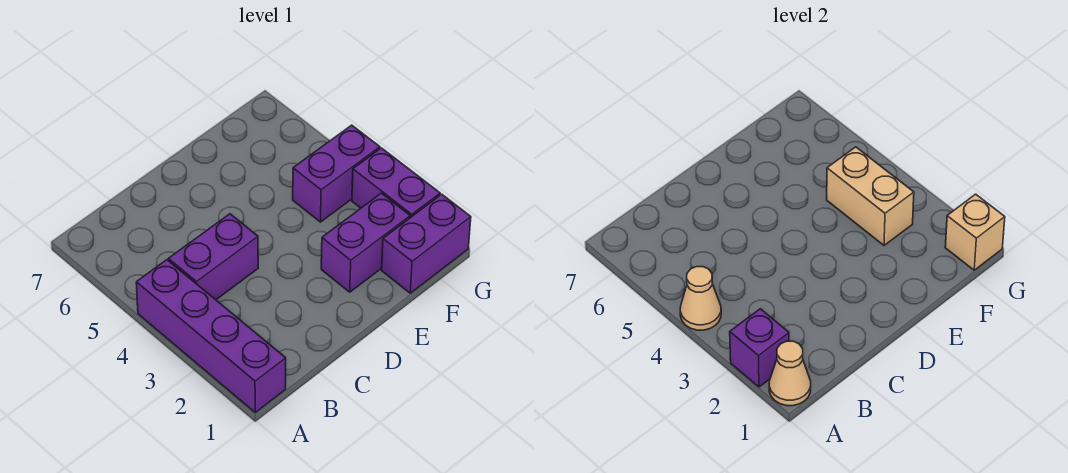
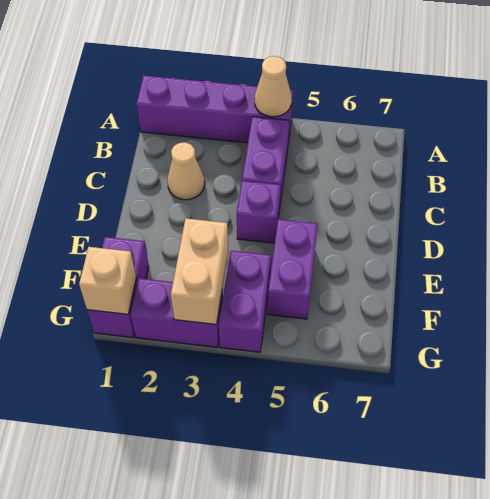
tan cone A1 level 2 -> tan cone C2 level 1
purple brick A2 level 2 -> purple brick D4 level 1
purple brick E2:F2 level 1 -> purple brick E5:F5 level 1
tan brick F3:F4 level 2 -> tan brick F3:G3 level 2

